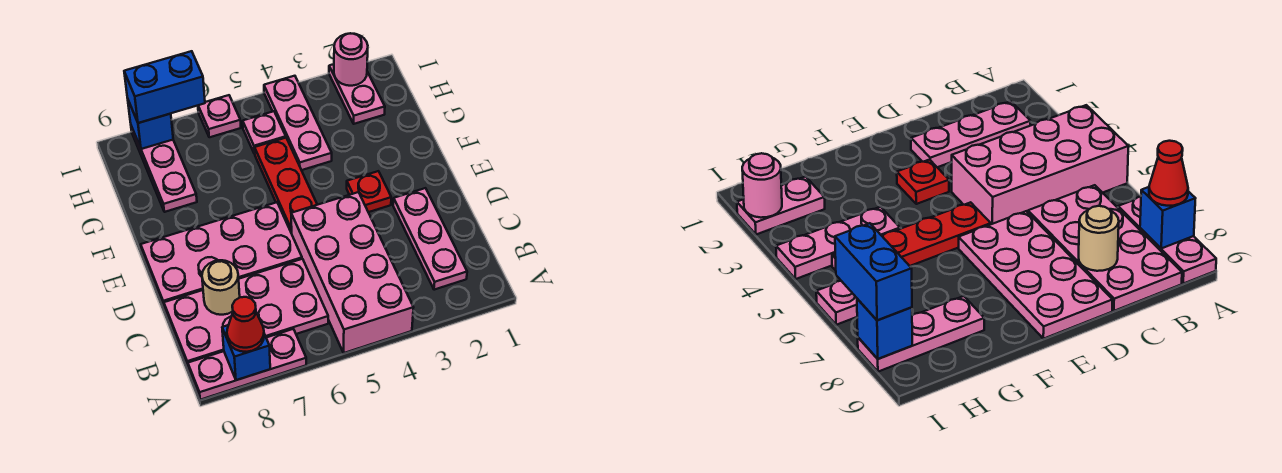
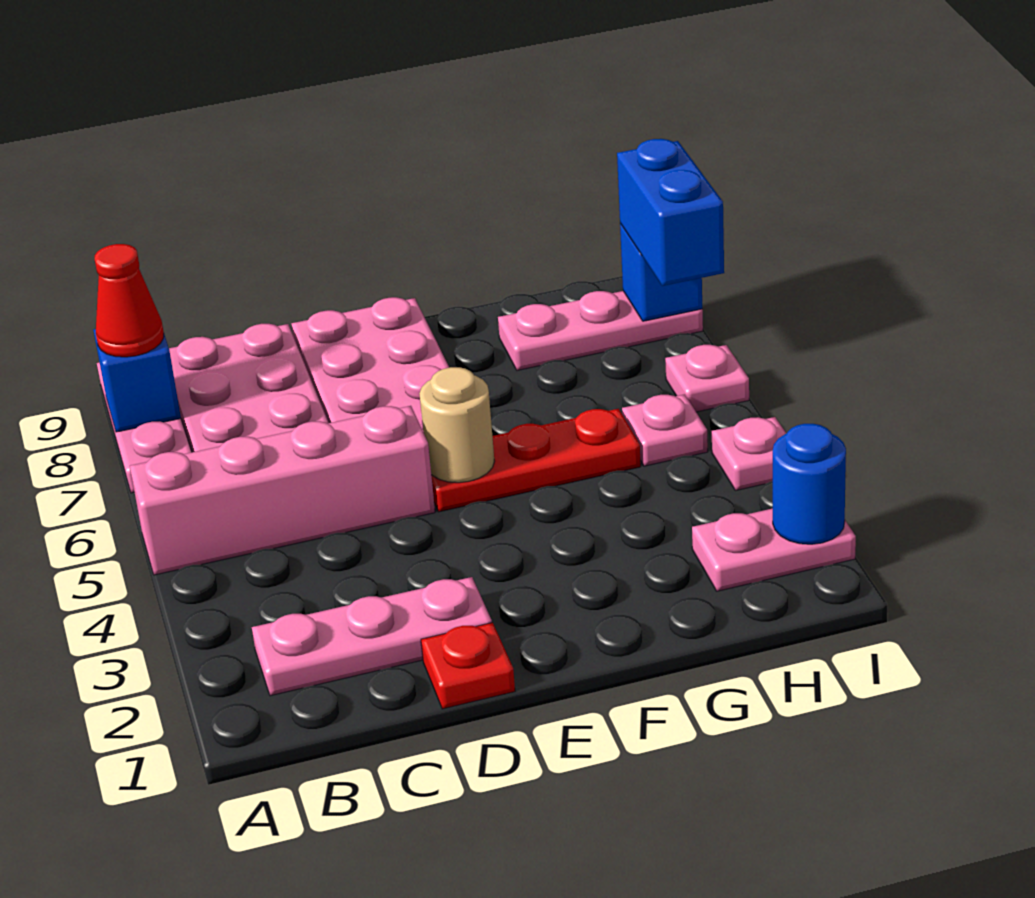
pink brick A4:D5 level 1 -> pink brick A5:D5 level 1
tan round brick C8 level 2 -> tan round brick E5 level 2
red plate E3 level 1 -> red plate D1 level 1
pink plate G4:I4 level 1 -> pink plate I4 level 1
pink round brick I2 level 2 -> blue round brick I2 level 2

